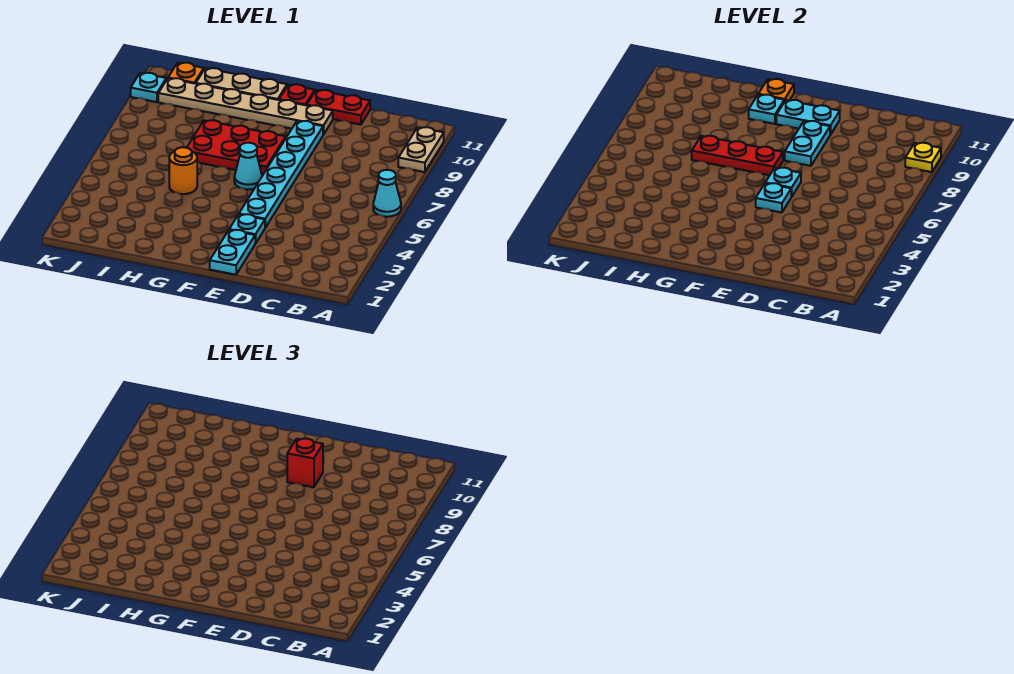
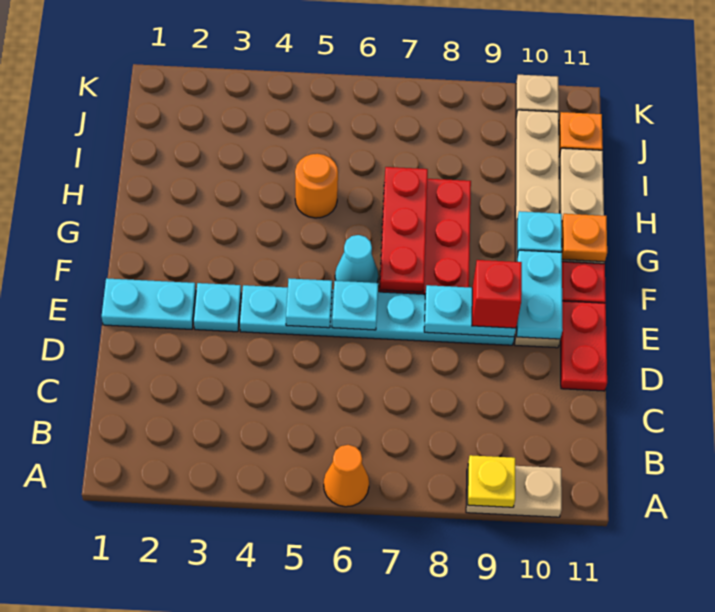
cyan cone A6 level 1 -> orange cone A6 level 1
cyan plate K10 level 1 -> tan plate K10 level 1

